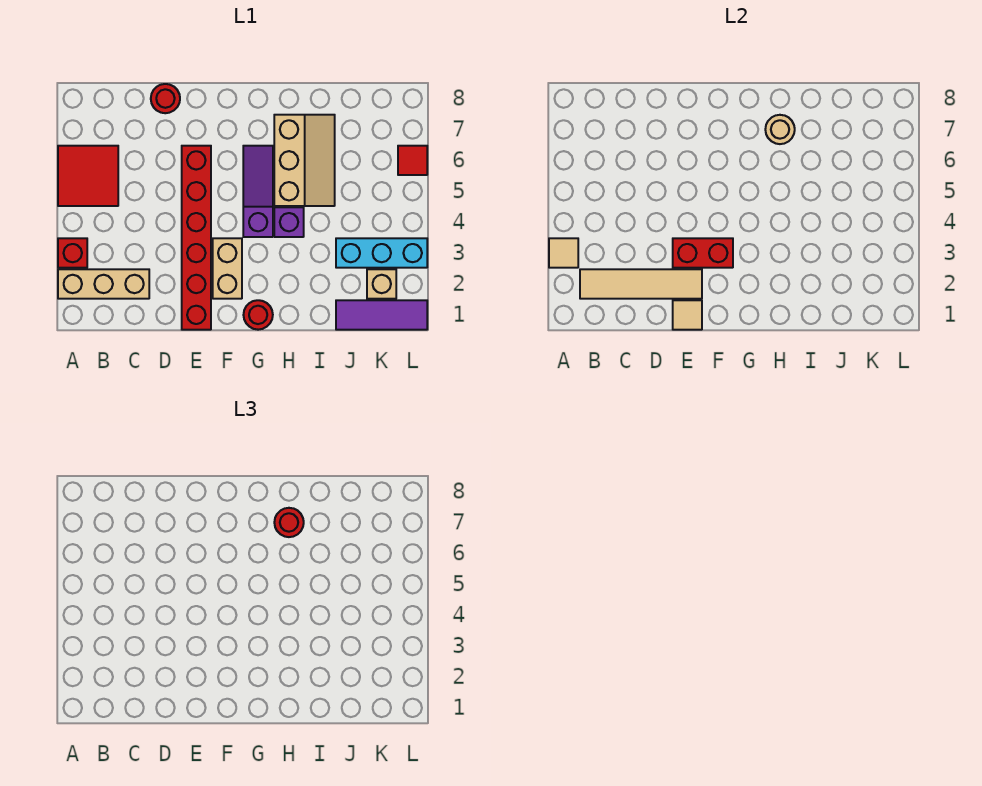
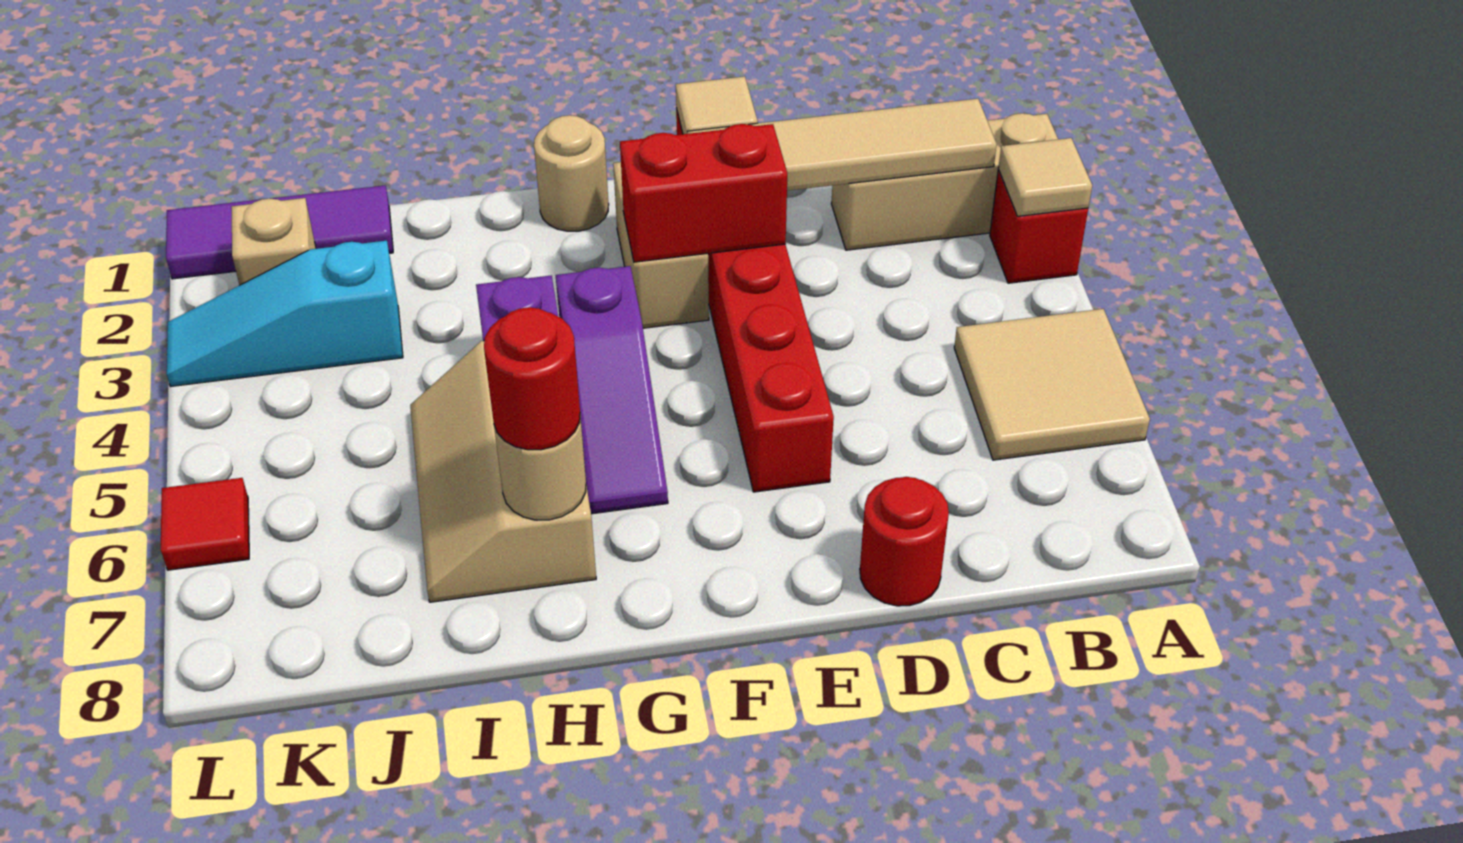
red tile A5:B6 level 1 -> tan tile A5:B6 level 1
red round brick G1 level 1 -> tan round brick G1 level 1
cyan brick J3:L3 level 1 -> cyan slope J3:L3 level 1 top J

